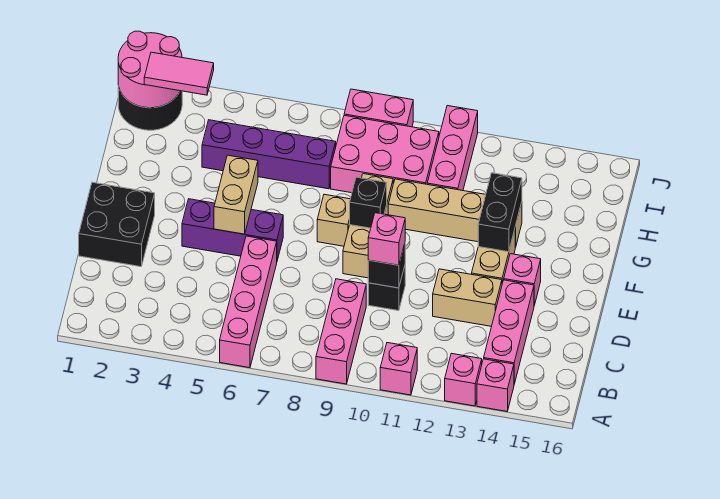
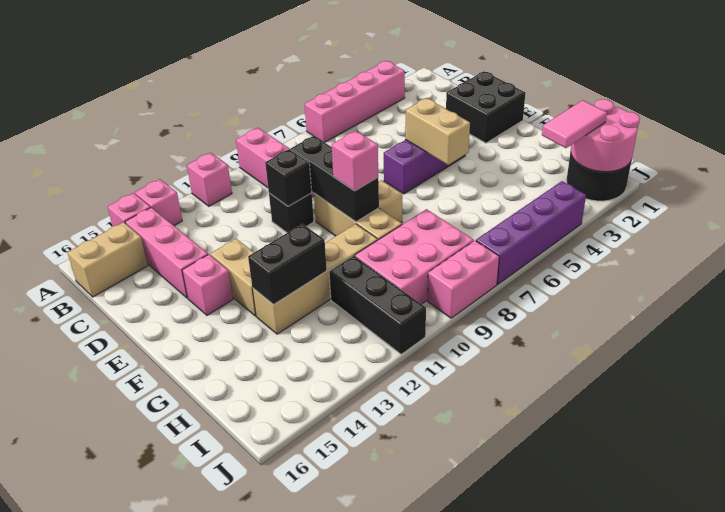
pink brick A6:D6 level 1 -> pink brick A3:A6 level 1
pink brick D10 level 3 -> pink brick F9 level 3
tan brick D12:D13 level 1 -> tan brick B15:B16 level 1
black brick F9 level 2 -> black brick D9:F9 level 2
black brick F13:G13 level 2 -> black brick G12:G13 level 2
purple brick H4:H7 level 1 -> purple brick J4:J7 level 1
pink brick H11:J11 level 1 -> black brick H11:J11 level 1

